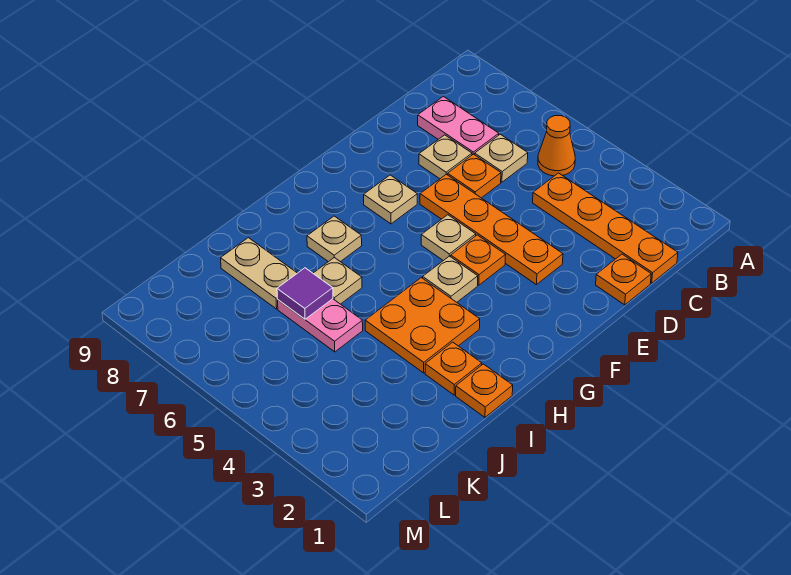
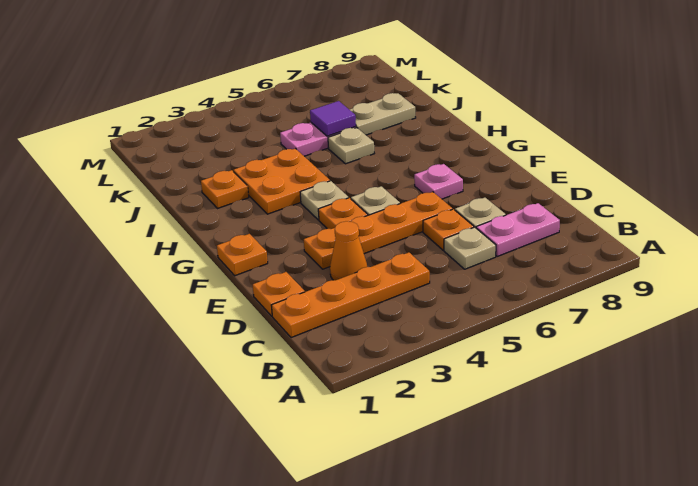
orange cone B5 level 1 -> orange cone D3 level 1
tan plate F7 level 1 -> pink plate F7 level 1
tan plate H7 level 1 -> none
orange plate I1 level 1 -> orange plate F1 level 1

